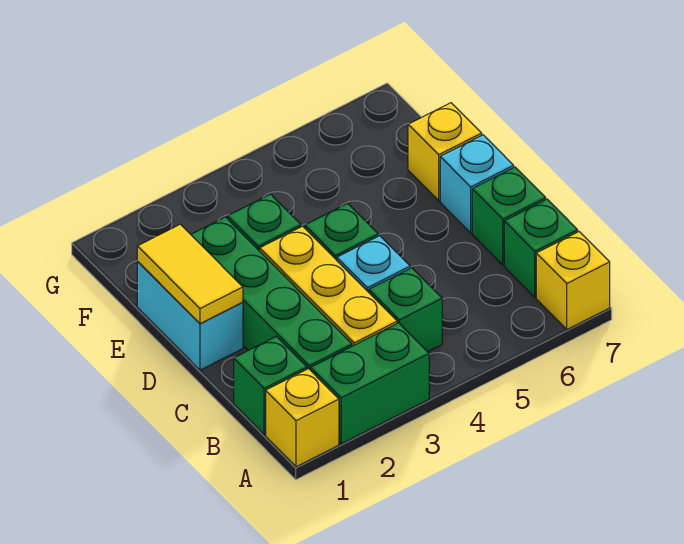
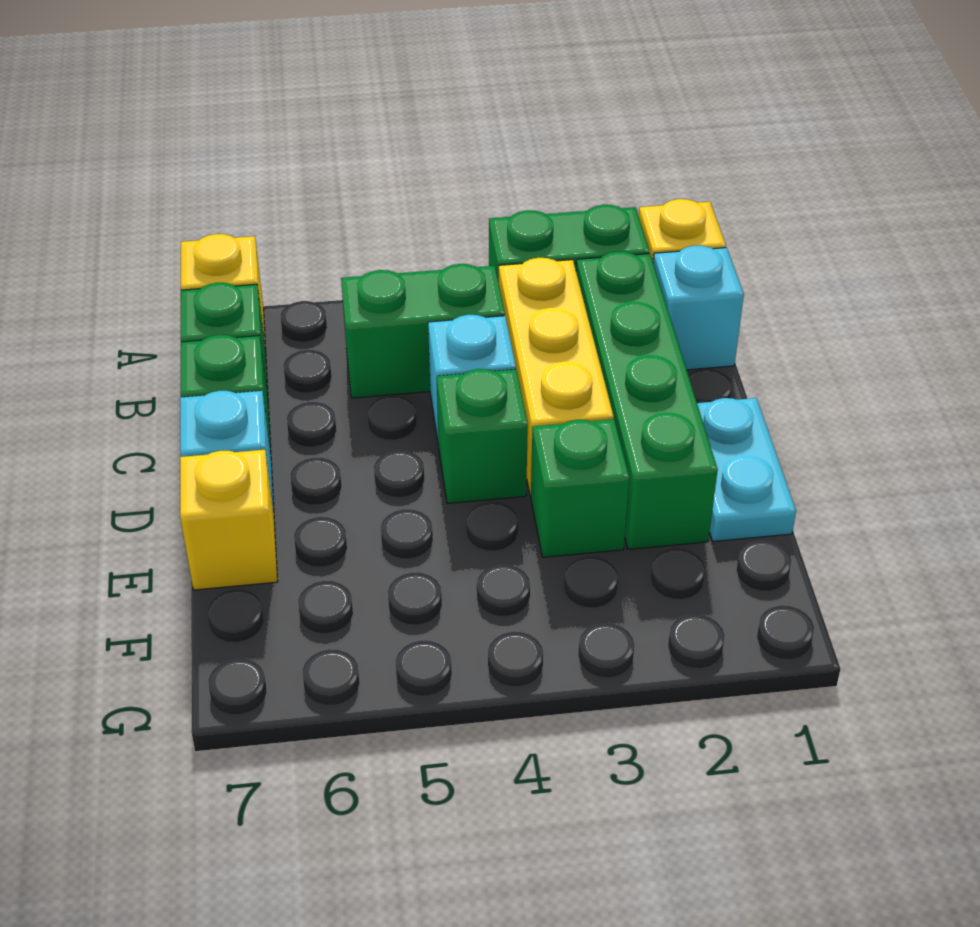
green brick B1 level 1 -> cyan brick B1 level 1
green brick B4 level 1 -> green brick B4:B5 level 1
cyan brick D1:E1 level 1 -> cyan plate D1:E1 level 1
yellow tile D1:E1 level 2 -> none

